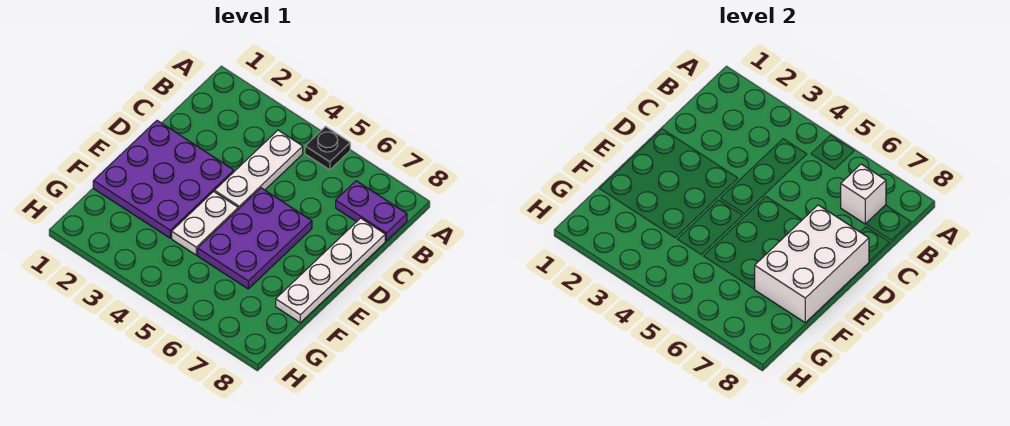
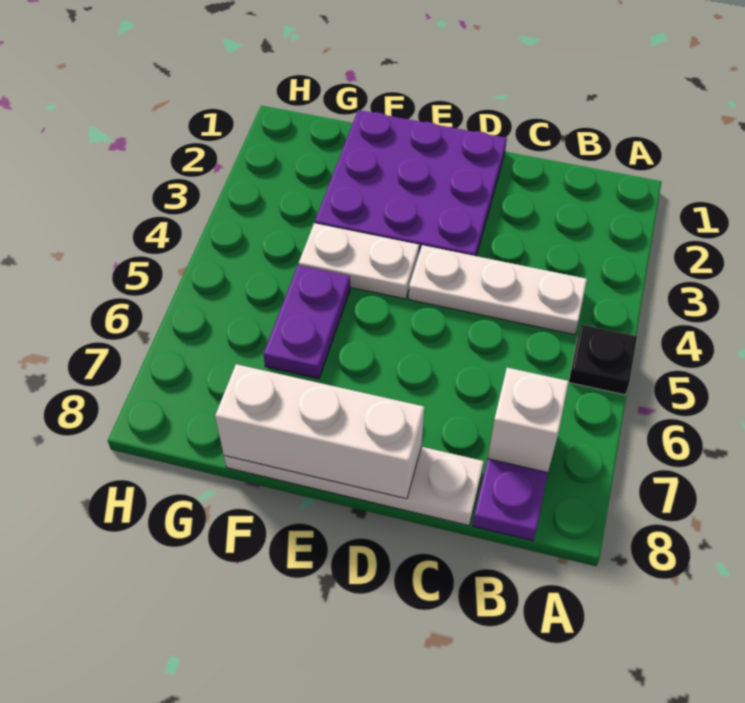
purple plate D5:F6 level 1 -> purple plate F5:F6 level 1
white brick D7:F8 level 2 -> white brick D8:F8 level 2

